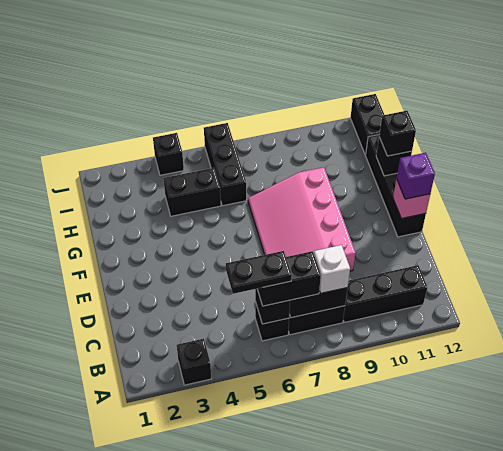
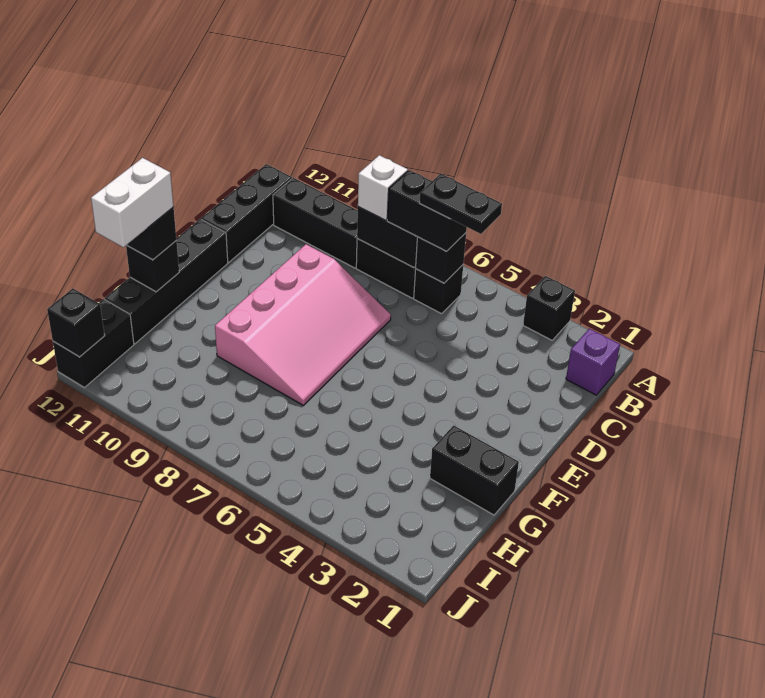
pink brick E12 level 2 -> none
purple brick E12 level 3 -> purple brick B1 level 1
none -> white brick G12:H12 level 4
black brick H4:H5 level 1 -> black brick G1:G2 level 1
black brick H6:J6 level 1 -> black brick B12:D12 level 1
black brick J4 level 1 -> black brick J12 level 2

